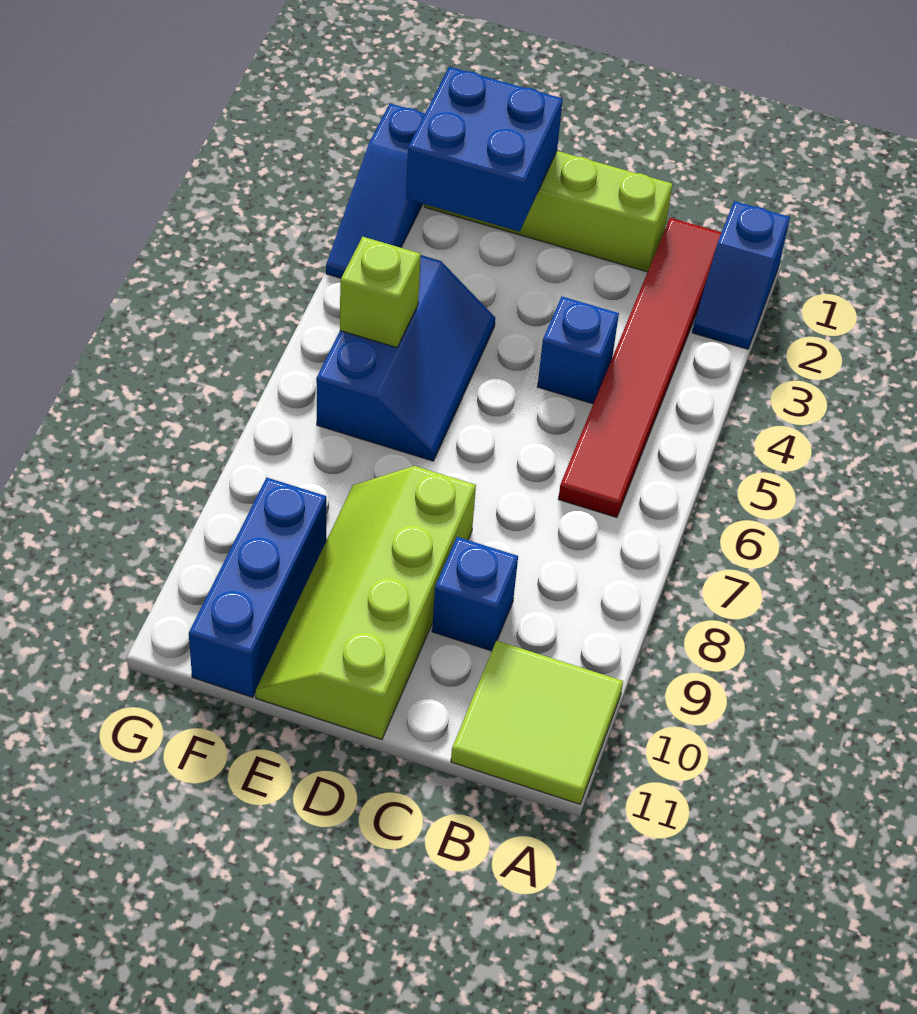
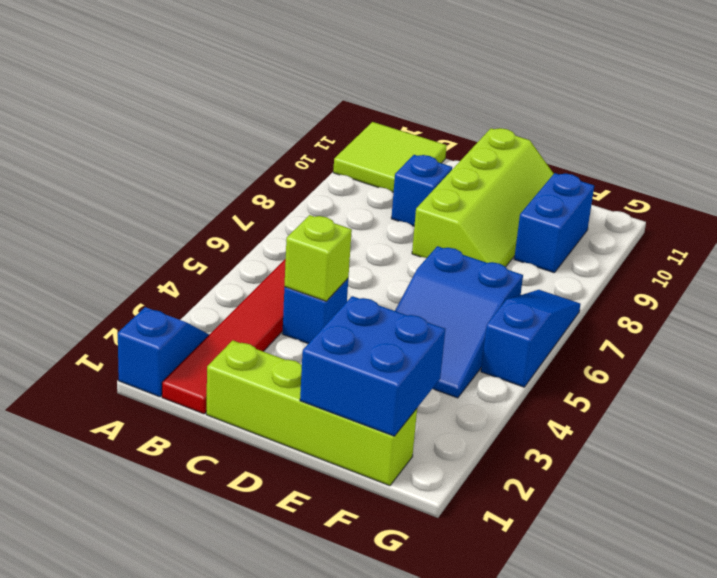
blue slope E4:F6 level 1 top F -> blue slope E4:F6 level 1 top 6
lime brick F5 level 2 -> lime brick C4 level 2
blue brick F9:F11 level 1 -> blue brick F9:F10 level 1
blue slope G1:G3 level 1 top 1 -> blue slope G5:G7 level 1 top 5

